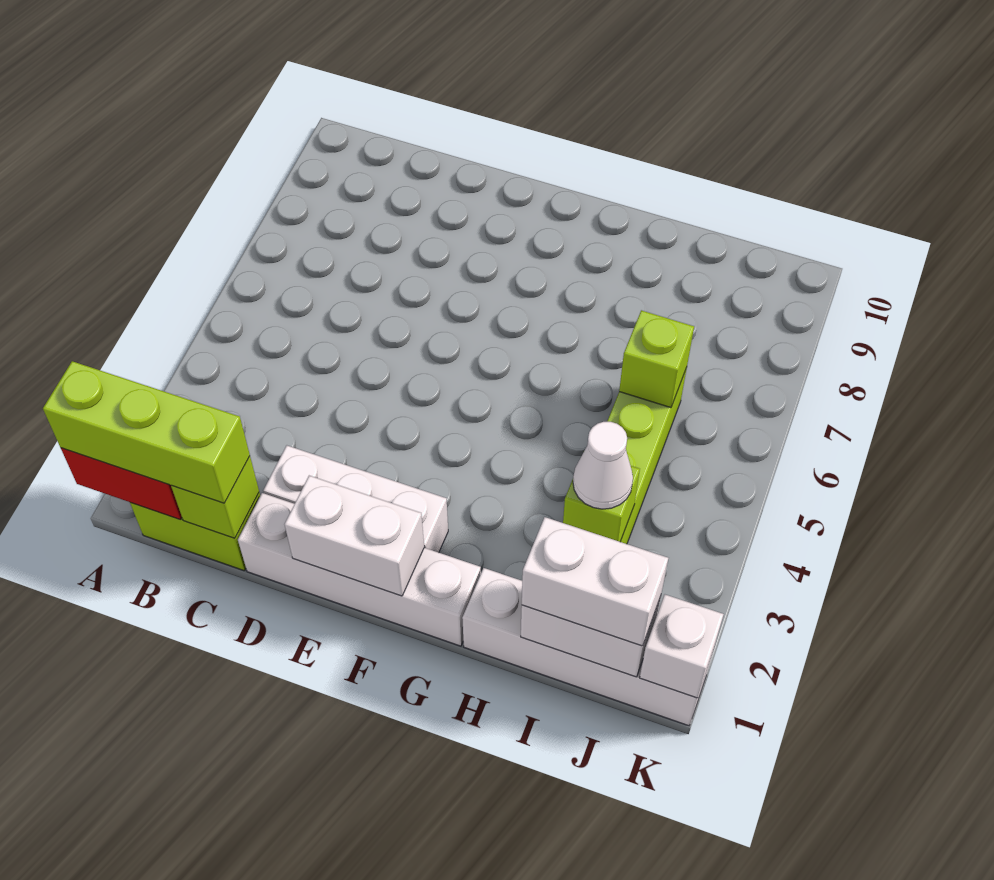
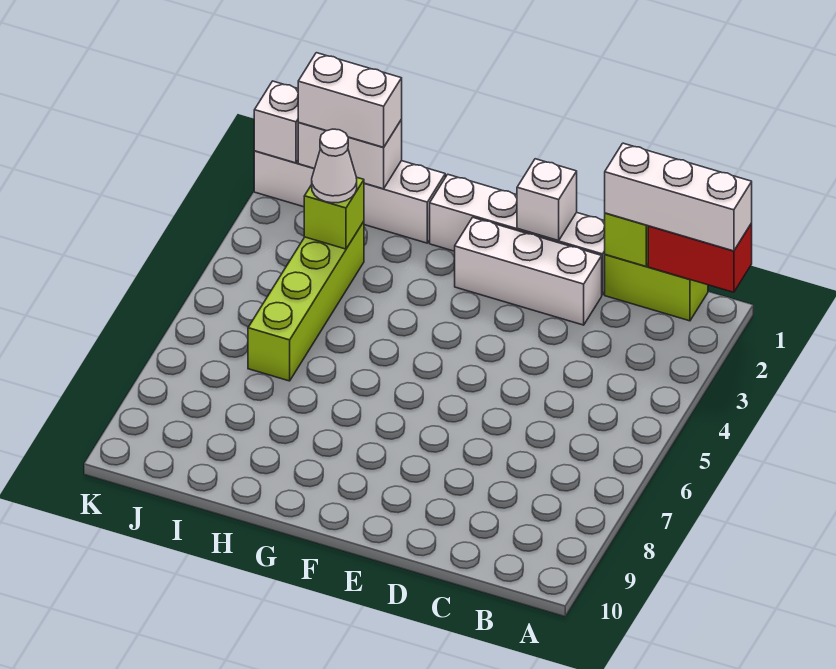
lime brick A1:C1 level 3 -> white brick A1:C1 level 3
white brick E1:F1 level 2 -> white brick E1 level 2
lime brick I6 level 2 -> none

